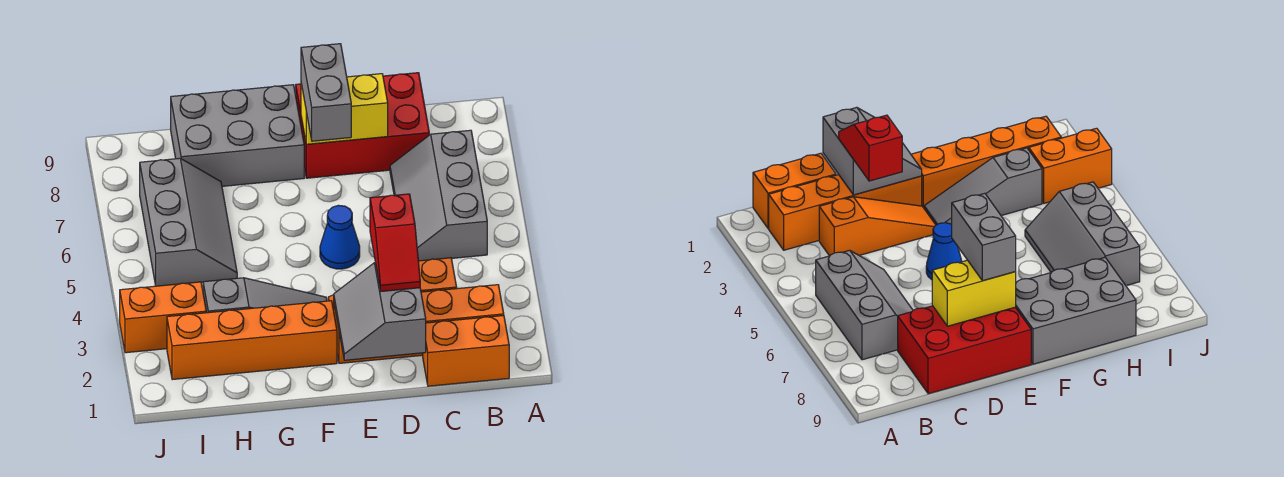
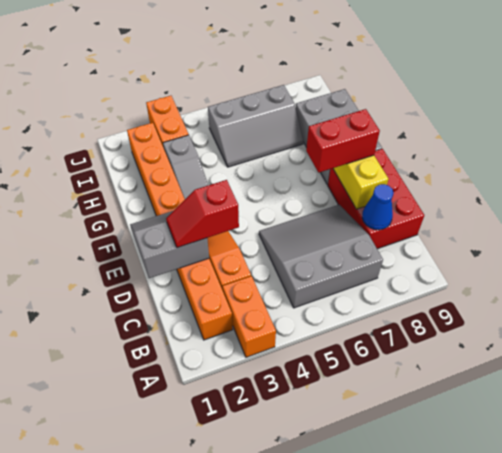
orange brick B1:C1 level 1 -> orange brick A3:B3 level 1
grey slope B5:C7 level 1 top B -> grey slope B5:D7 level 1 top B
blue cone E5 level 1 -> blue cone C8 level 2
grey brick E7:E8 level 3 -> red brick E7:E8 level 3

